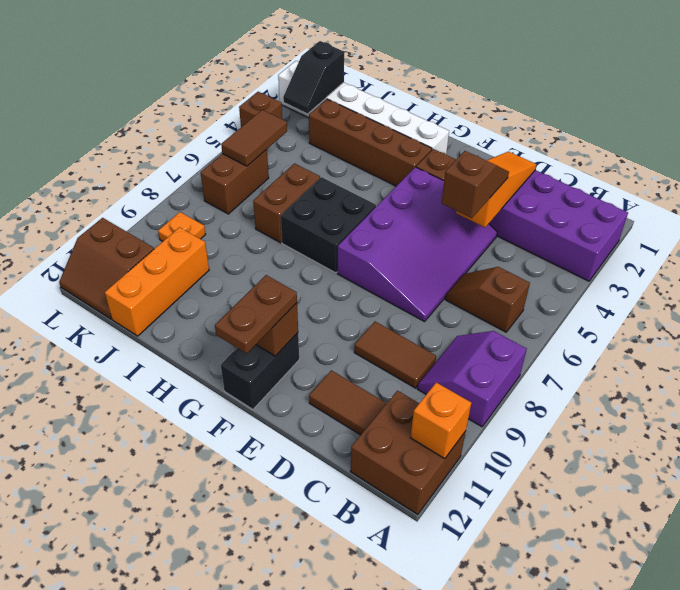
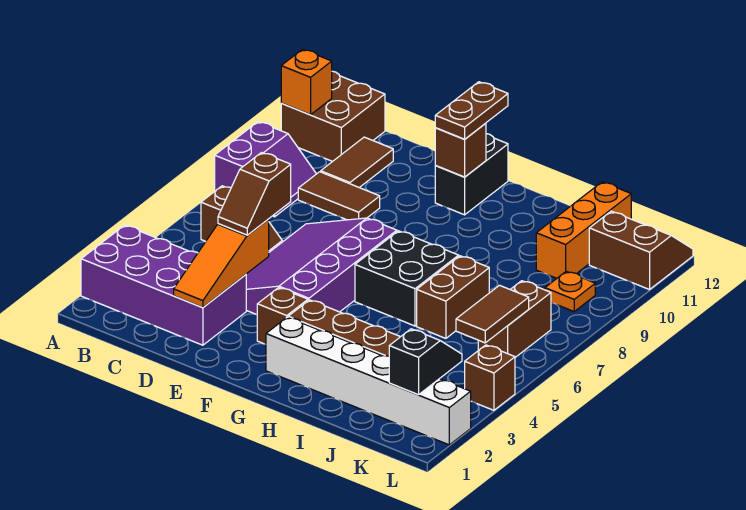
brown tile C11:D11 level 1 -> brown tile C10:C11 level 1

